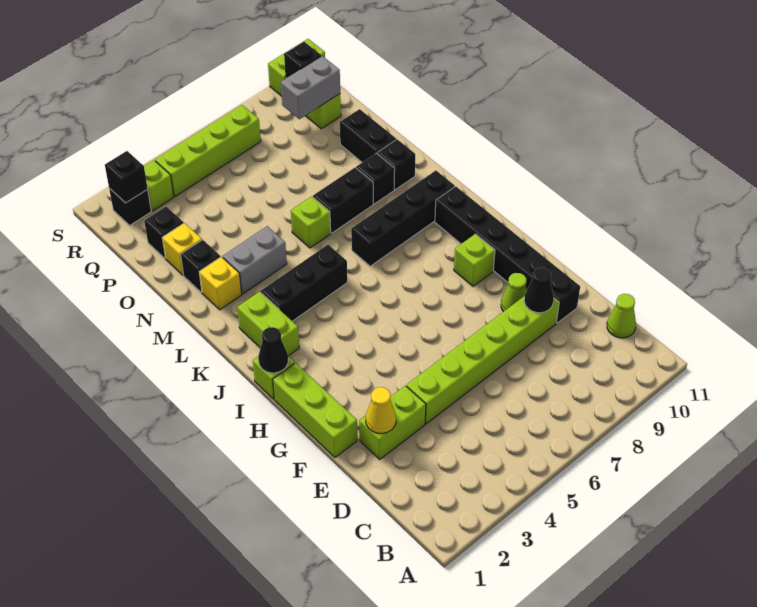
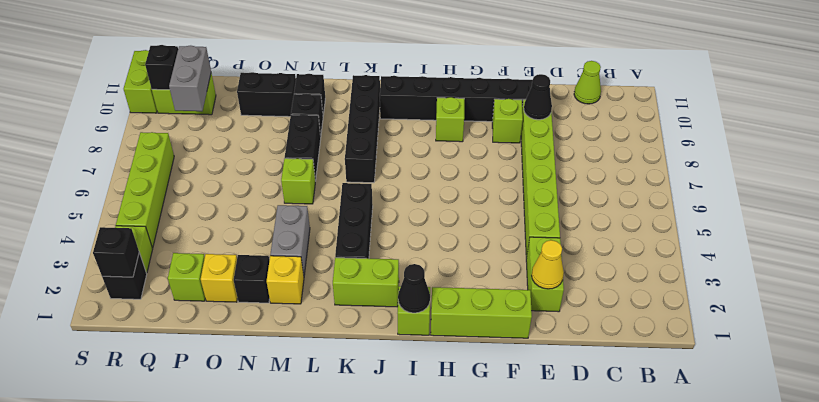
lime cone F9 level 1 -> lime brick F9 level 1
black brick P2 level 1 -> lime brick P2 level 1

